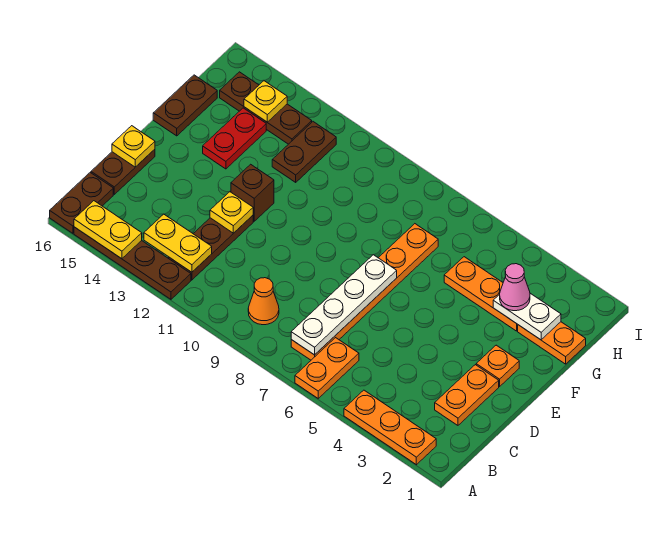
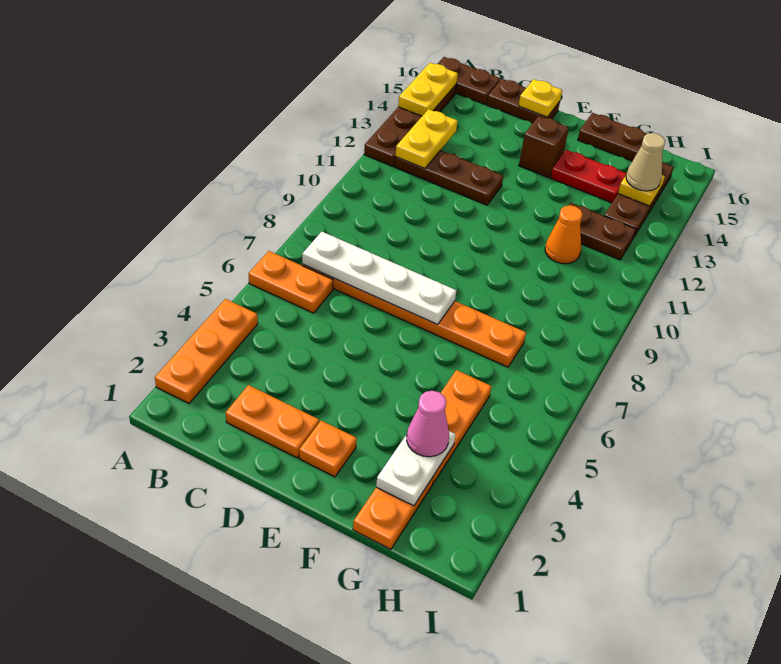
orange cone B9 level 1 -> orange cone G11 level 1
yellow plate D12 level 2 -> none
brown brick E12 level 1 -> brown brick E14 level 1
none -> tan cone H14 level 3

